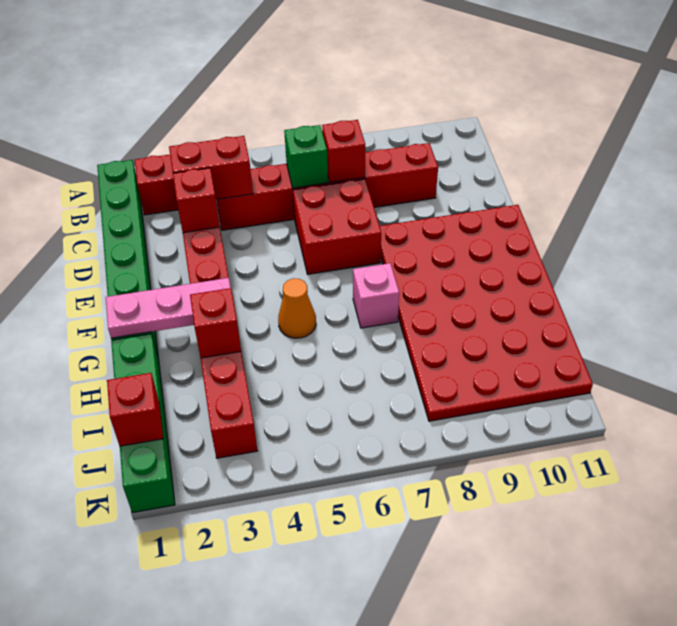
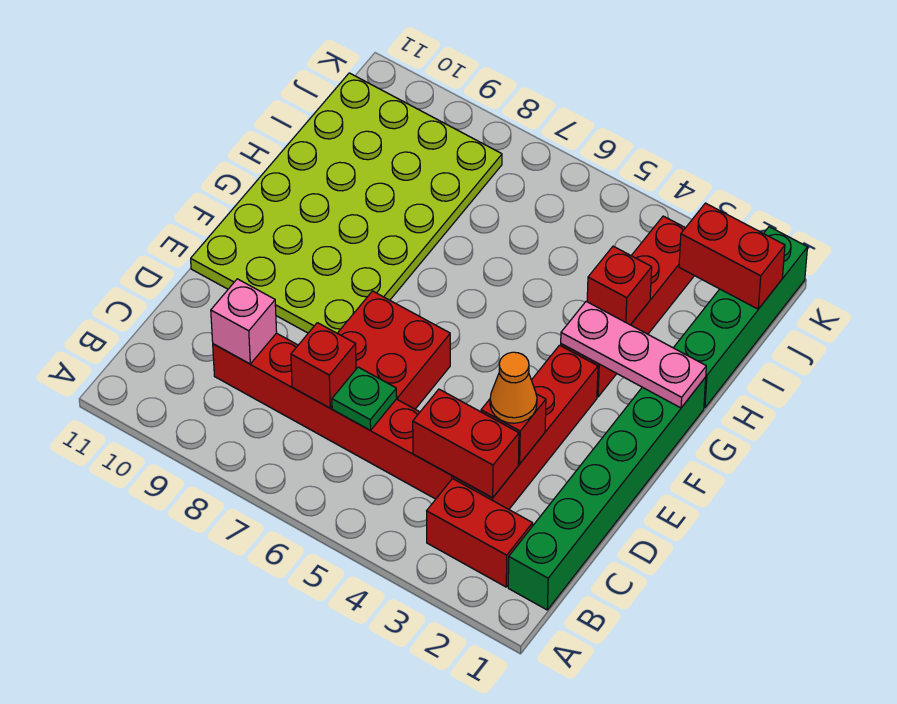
green brick C6 level 2 -> green plate C6 level 2
red plate E8:J11 level 1 -> lime plate E8:J11 level 1
orange cone G5 level 1 -> orange cone D3 level 3
pink brick G7 level 1 -> pink brick C9 level 2
red brick J1 level 2 -> red brick J1:J2 level 2

